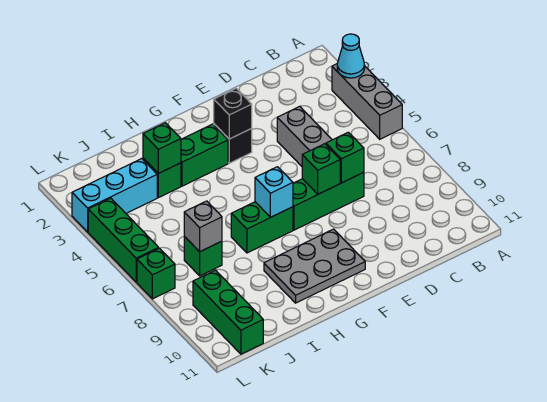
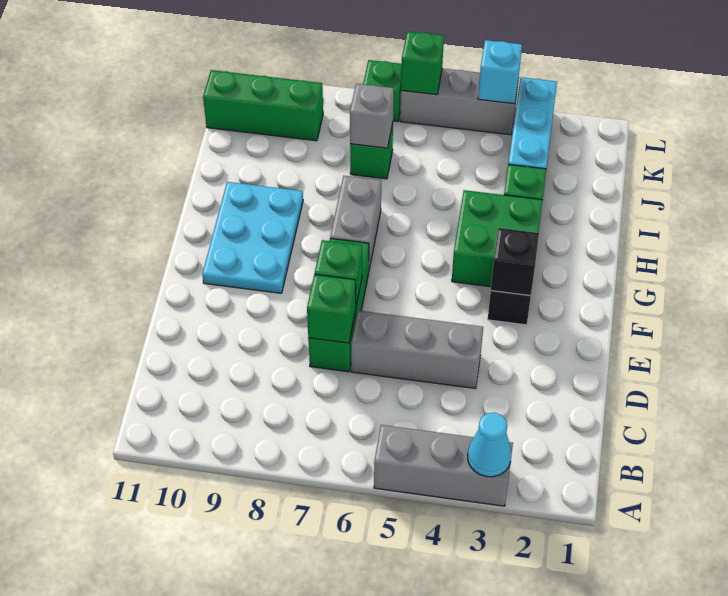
grey plate F9:H10 level 1 -> cyan plate F9:H10 level 1
green brick G3:H3 level 1 -> green brick G3:H4 level 1
green brick G7:H7 level 1 -> grey brick G7:H7 level 1
cyan brick G7 level 2 -> cyan brick L4 level 2
green brick I3 level 2 -> green brick L6 level 2
green brick L4:L6 level 1 -> grey brick L4:L6 level 1

